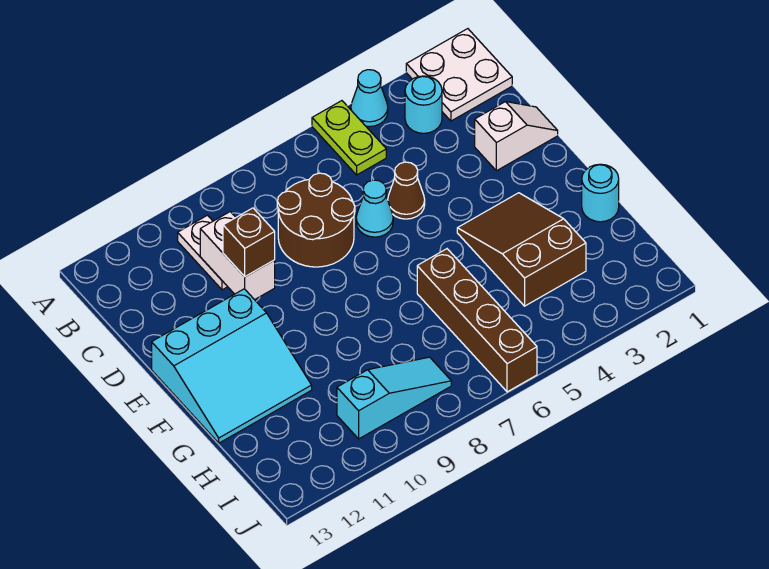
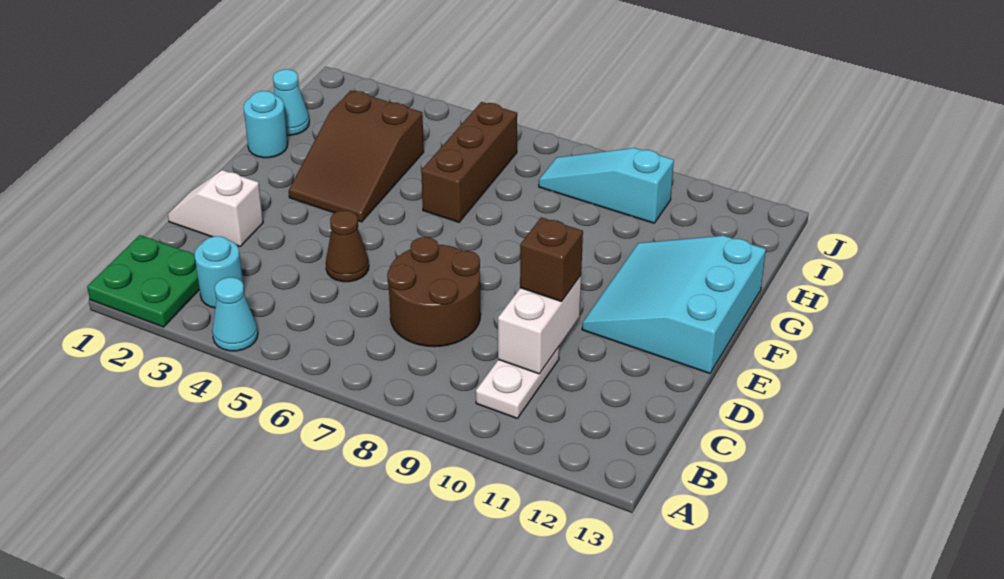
white plate A1:B2 level 1 -> green plate A1:B2 level 1
lime plate A5:B5 level 1 -> none
cyan cone D6 level 1 -> cyan cone H1 level 1
cyan slope E11:G13 level 1 top E -> cyan slope E11:G13 level 1 top 13
brown brick G6:J6 level 1 -> brown brick G6:I6 level 1

